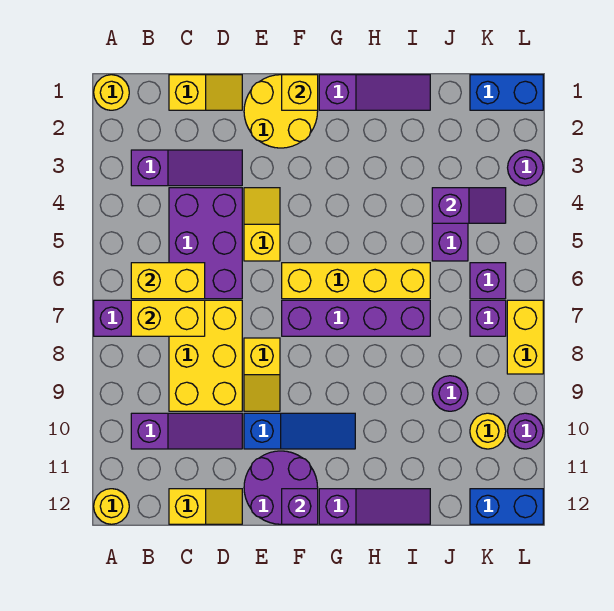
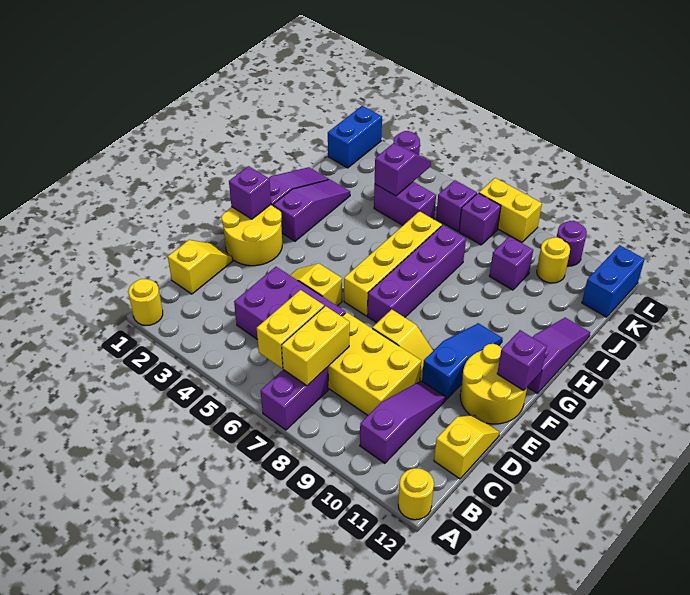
purple slope B3:D3 level 1 top B -> purple slope G2:I2 level 1 top G
purple round brick E11:F12 level 1 -> yellow round brick E11:F12 level 1
yellow brick F1 level 2 -> purple brick F1 level 2
purple round brick J9 level 1 -> purple brick J9 level 1

